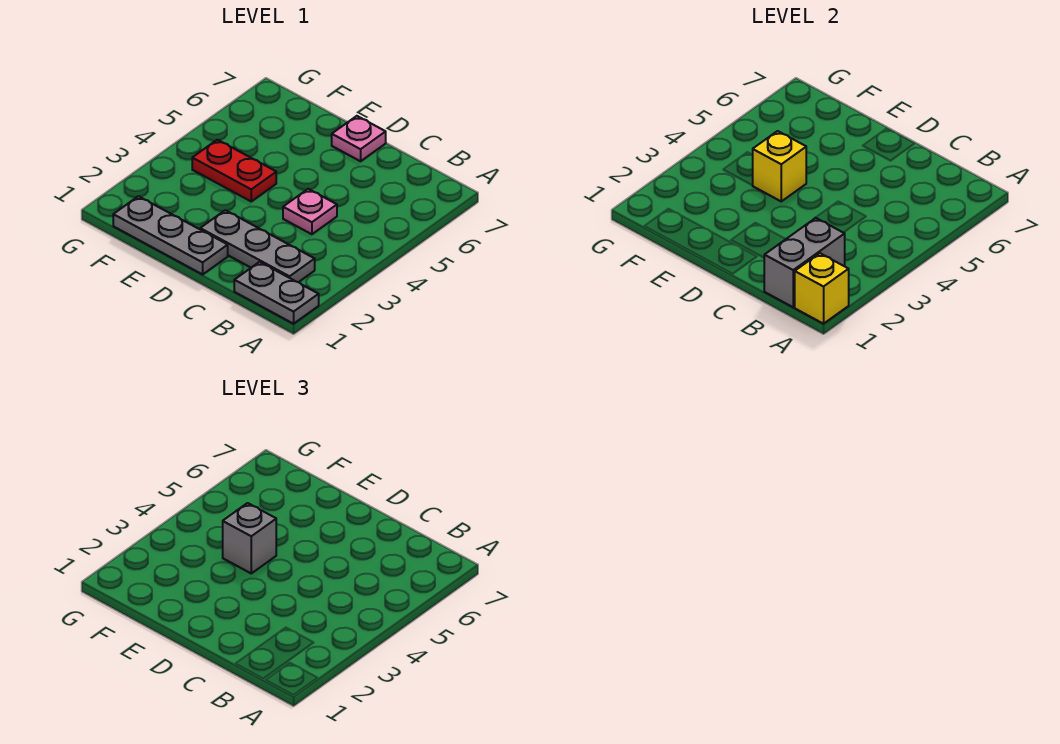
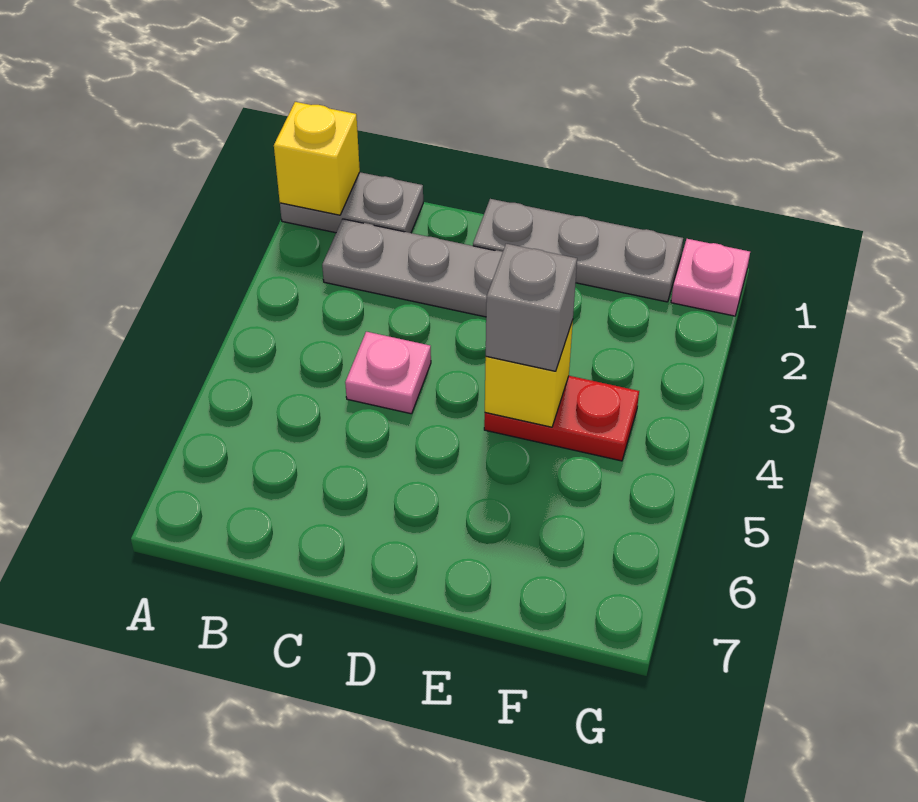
grey brick B1:B2 level 2 -> none
pink plate D7 level 1 -> pink plate G1 level 1

